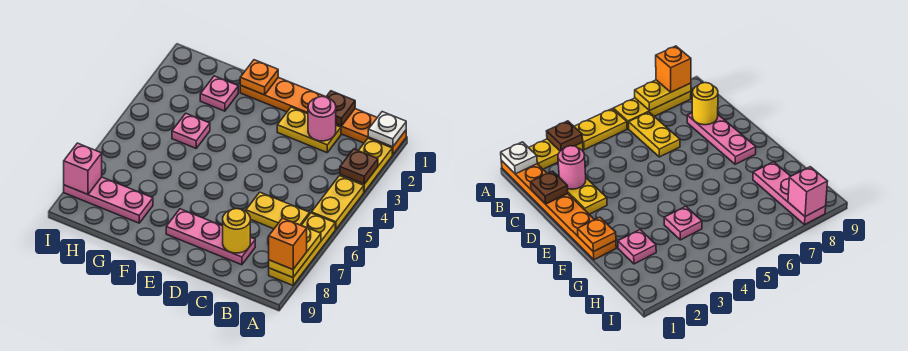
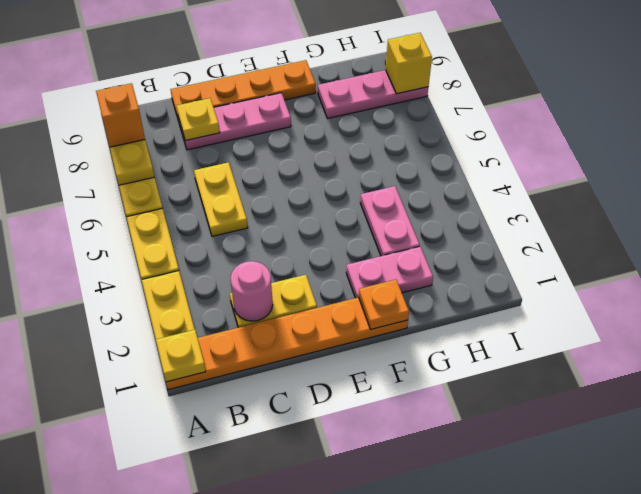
white plate A1 level 2 -> yellow plate A1 level 2
brown plate A3 level 2 -> none
yellow plate B6:C6 level 1 -> yellow plate C5:C6 level 1
brown plate C1 level 2 -> none
yellow round brick C8 level 2 -> yellow plate C8 level 2
none -> orange plate C9:F9 level 1
pink plate G2 level 1 -> pink plate F2:G2 level 1
pink plate G4 level 1 -> pink plate G3:G4 level 1
pink brick I8 level 2 -> yellow brick I8 level 2

